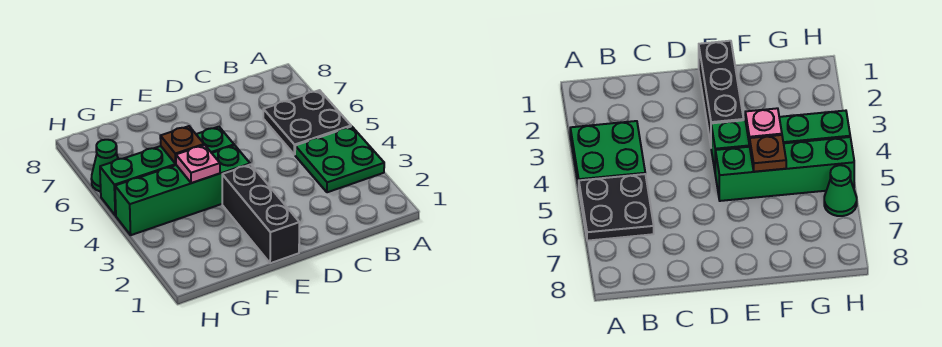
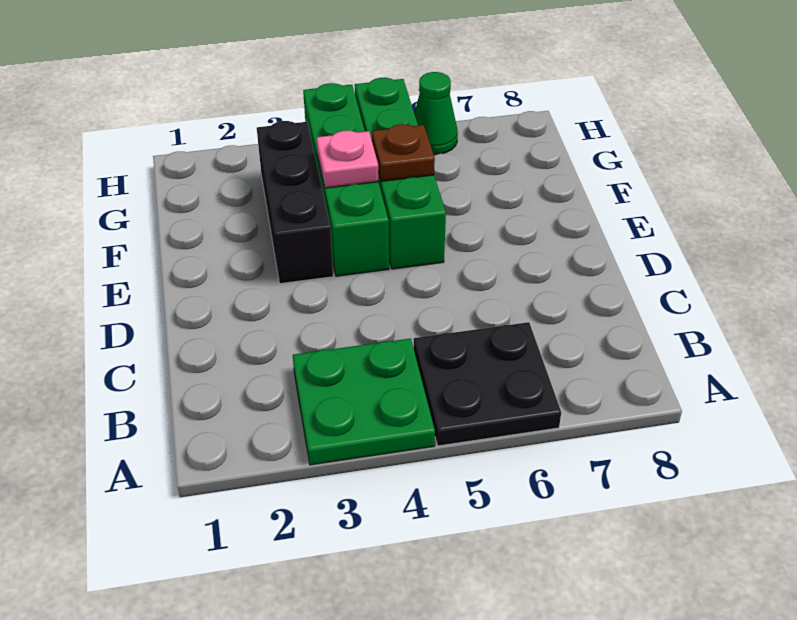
black brick E1:E3 level 1 -> black brick E3:G3 level 1

